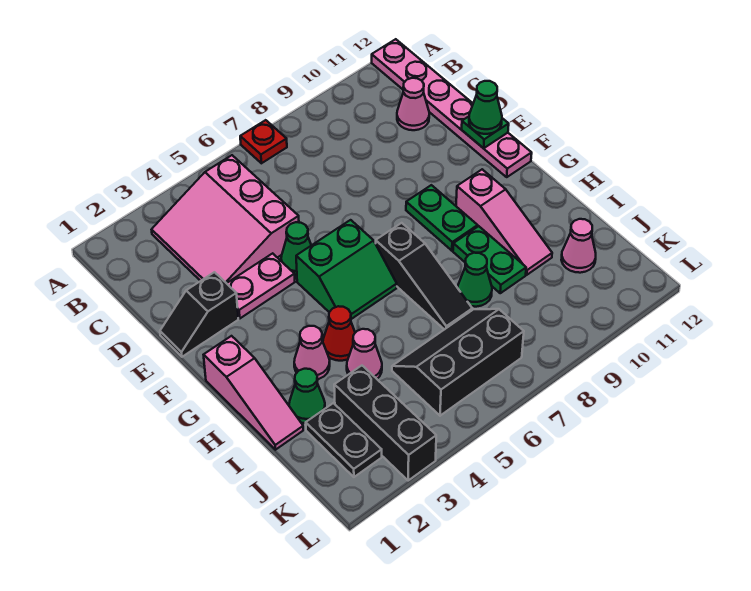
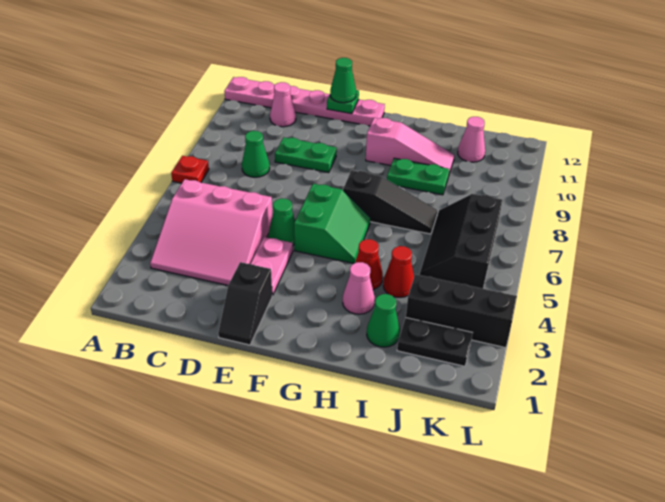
green plate F9:G9 level 1 -> green plate D9:E9 level 1
pink slope G1:I1 level 1 top G -> none
pink cone I4 level 1 -> red cone I4 level 1
green cone I8 level 1 -> green cone C8 level 1

